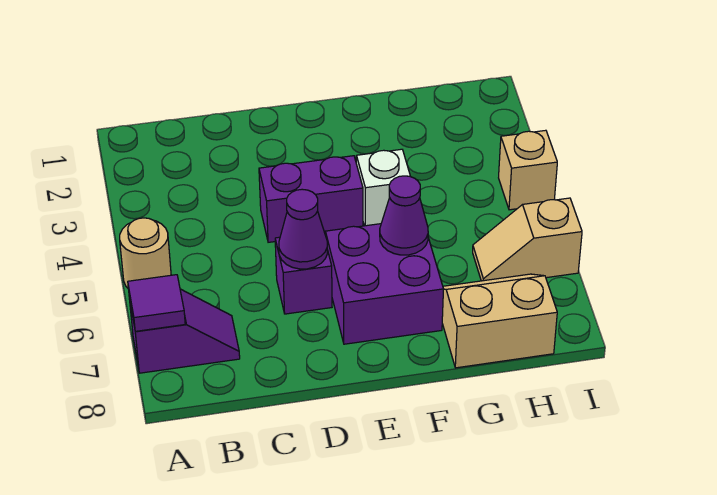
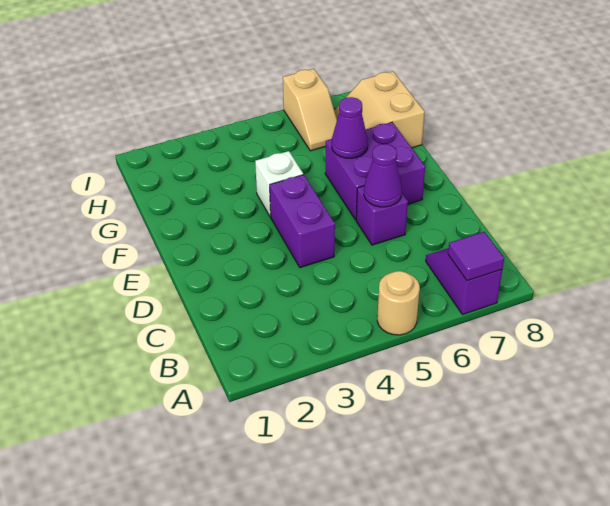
tan brick I4 level 1 -> none

